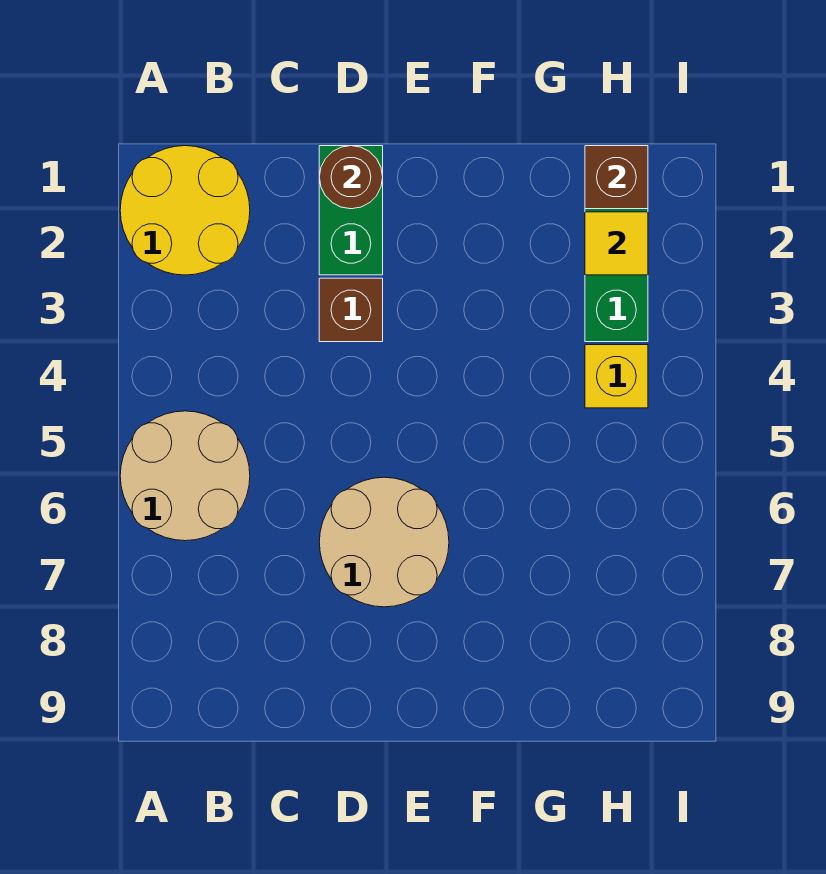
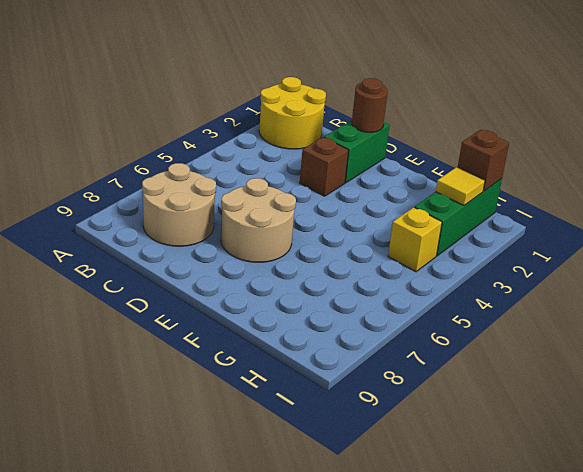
tan round brick A5:B6 level 1 -> tan round brick B7:C8 level 1

